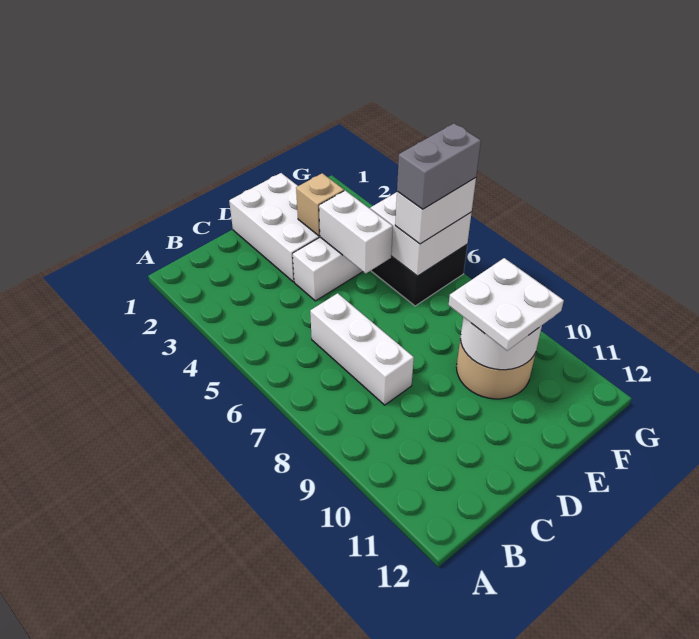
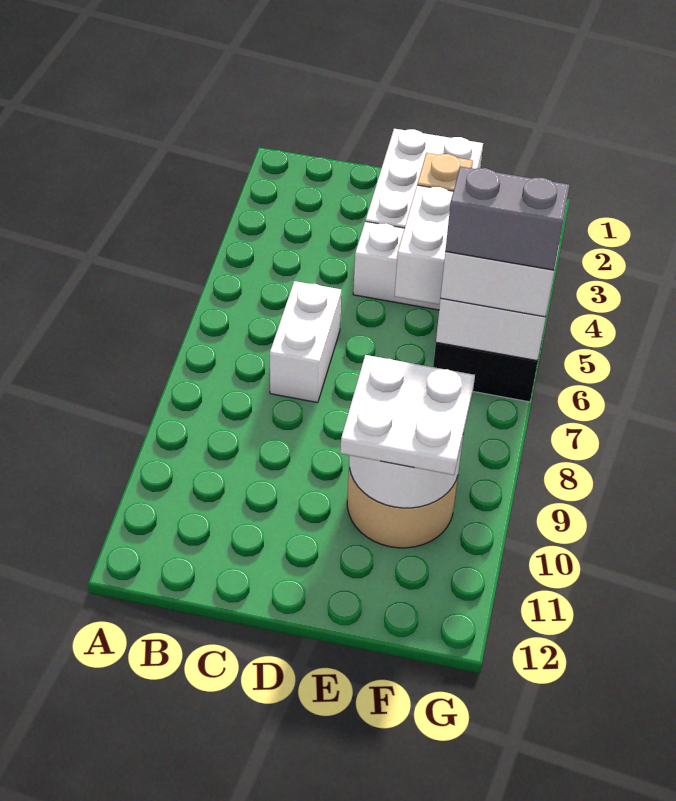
white brick C6:C8 level 1 -> white brick C6:C7 level 1

